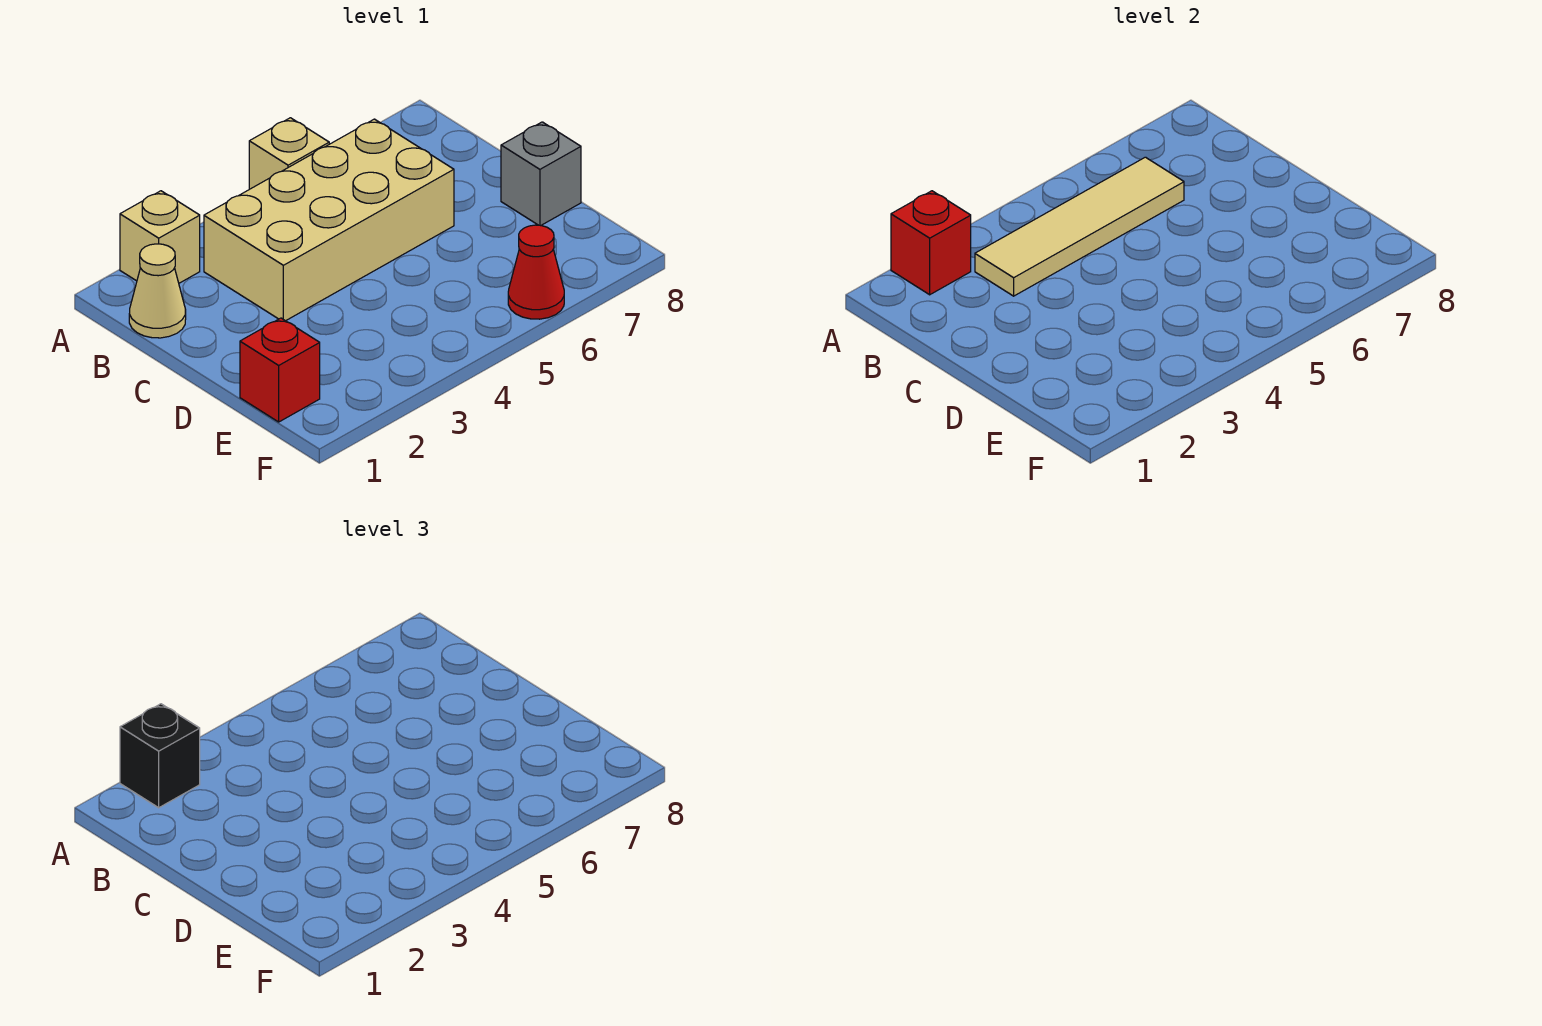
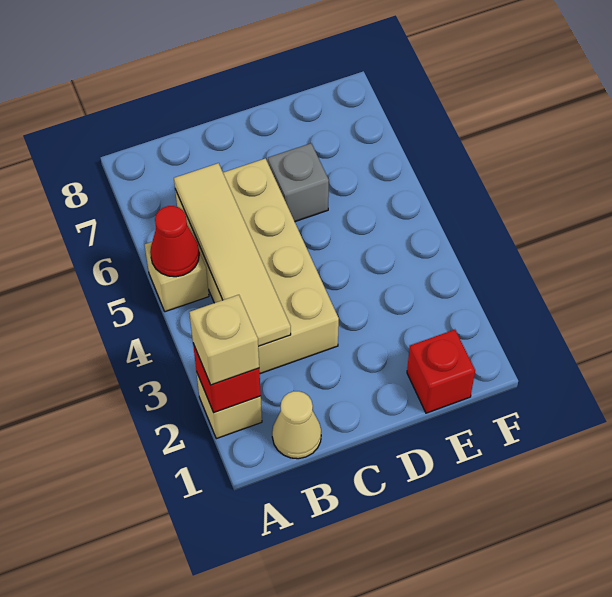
black brick A2 level 3 -> tan brick A2 level 3
grey brick D8 level 1 -> grey brick D6 level 1
red cone F6 level 1 -> red cone A5 level 2

